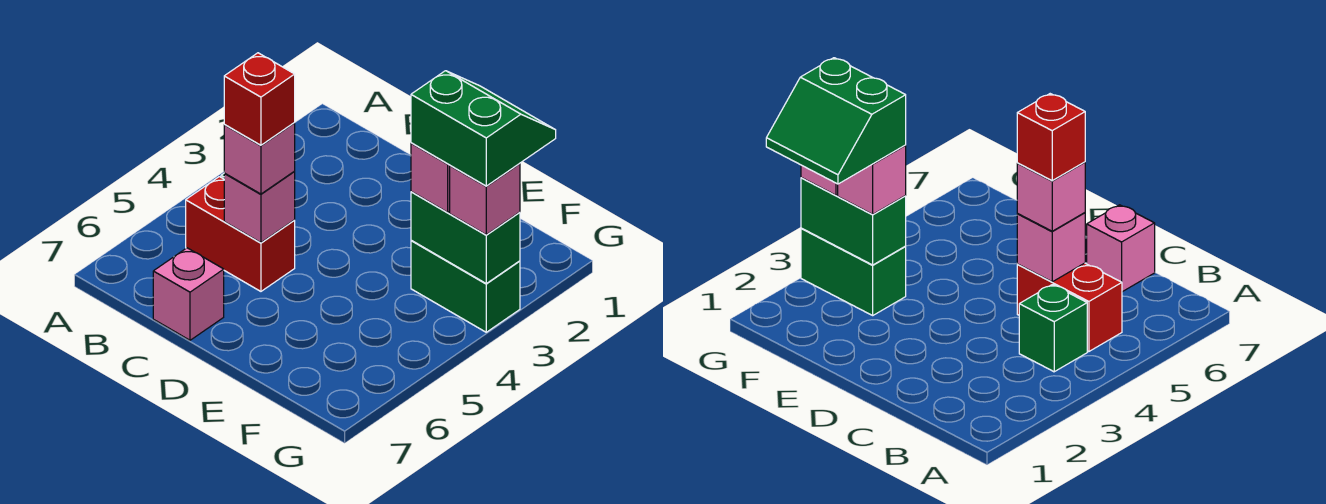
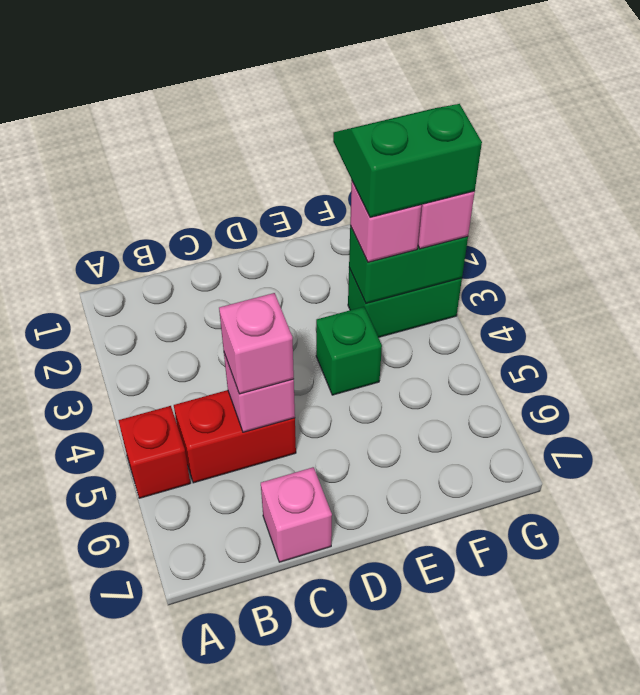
green brick B4 level 1 -> green brick E4 level 1
red brick C5 level 4 -> red brick A5 level 1

